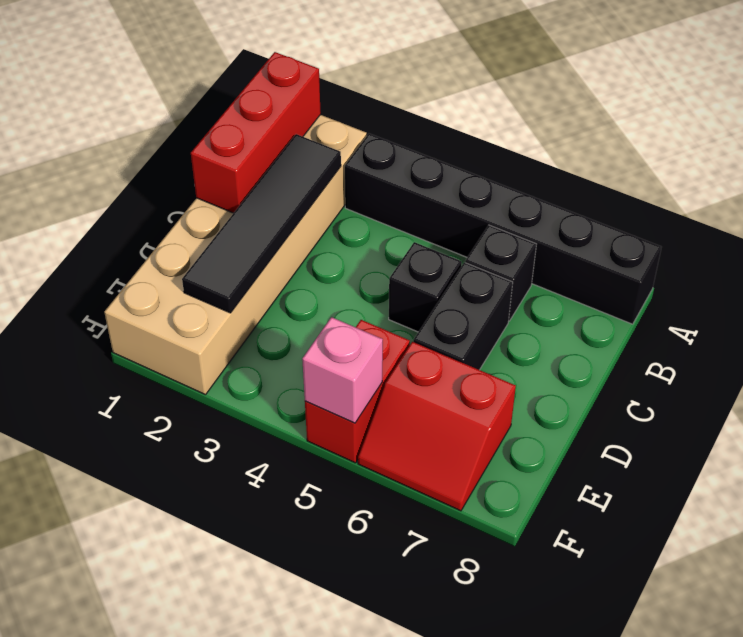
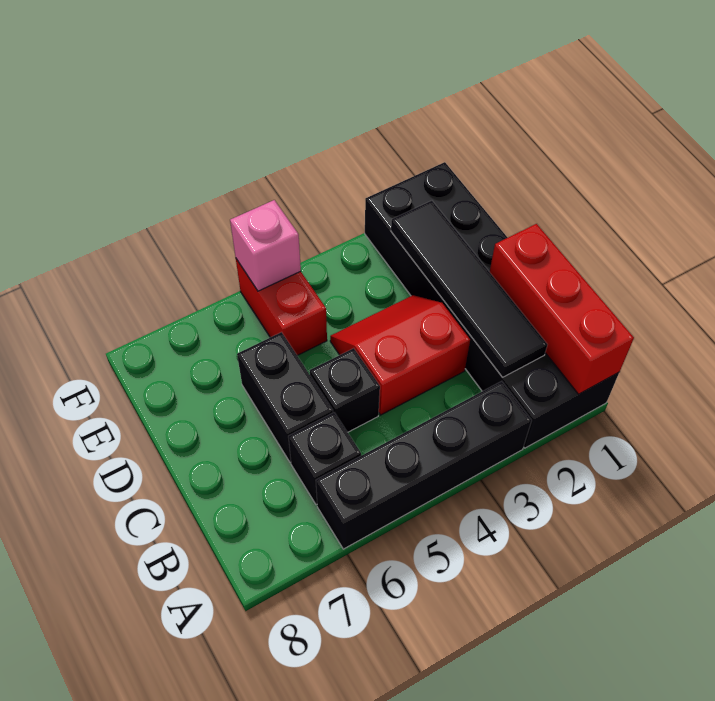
tan brick A1:F2 level 1 -> black brick A1:F2 level 1
black brick A3:A8 level 1 -> black brick A3:A6 level 1
red slope E6:F7 level 1 top E -> red slope C3:D4 level 1 top C

